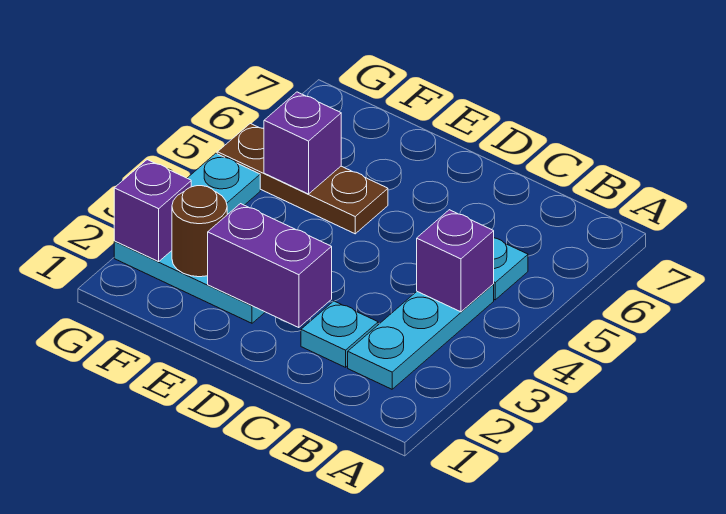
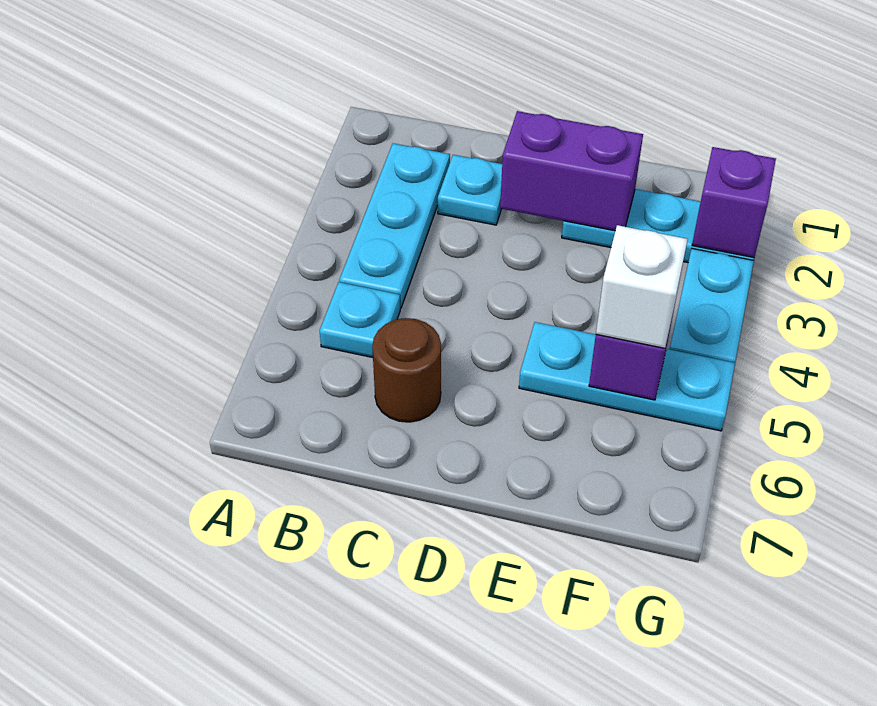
purple brick B4 level 2 -> none
brown plate E5:G5 level 1 -> cyan plate E5:G5 level 1
brown round brick F2 level 2 -> brown round brick C6 level 1
none -> white brick F5 level 3

